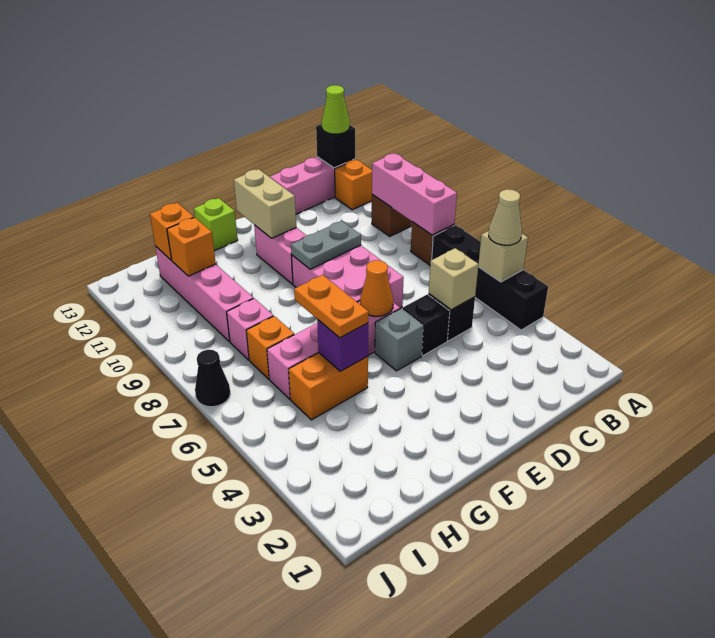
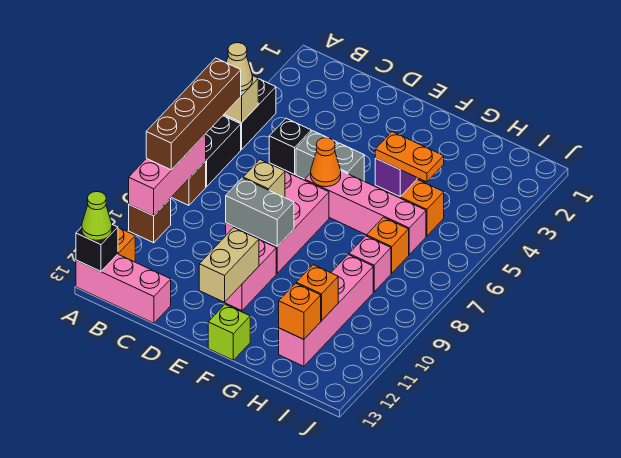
none -> brown brick A6:A9 level 3
tan brick C5 level 2 -> tan brick D8 level 2
black brick D5 level 1 -> grey brick D5 level 1
grey plate D9:E9 level 2 -> grey brick D9:E9 level 2
orange plate G5:G6 level 3 -> orange plate G5:H5 level 3
black cone J7 level 1 -> none

